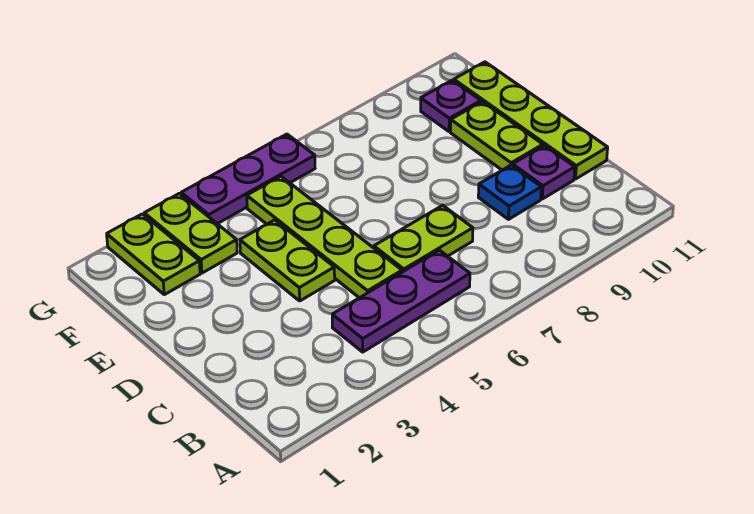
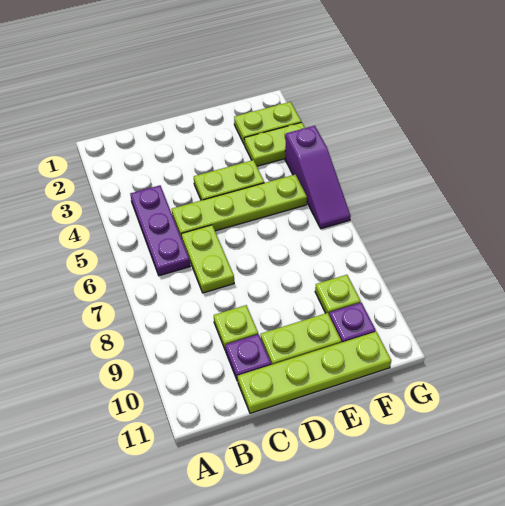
blue plate C9 level 1 -> lime plate C9 level 1
none -> lime plate F9 level 1
purple plate G4:G6 level 1 -> purple slope G4:G6 level 1 top 4

